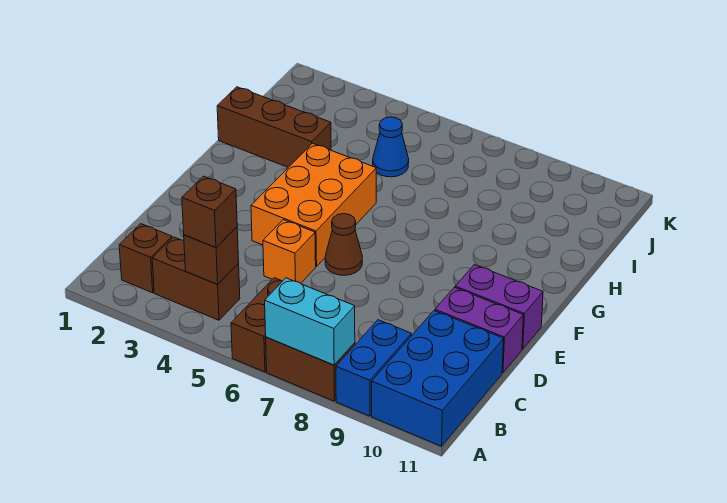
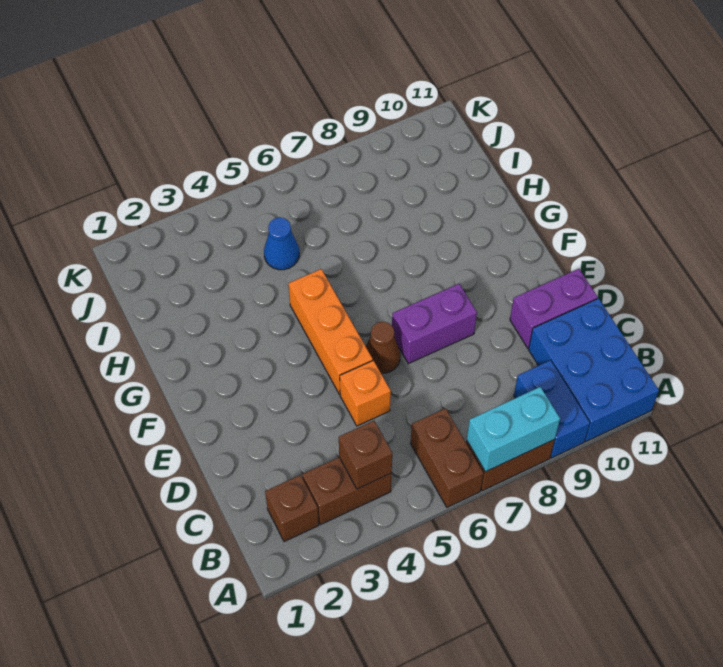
brown brick B4 level 3 -> none
orange brick E4:G5 level 1 -> orange brick E5:G5 level 1
purple brick E10:E11 level 1 -> purple brick E7:E8 level 1
brown brick H1:H3 level 1 -> none

